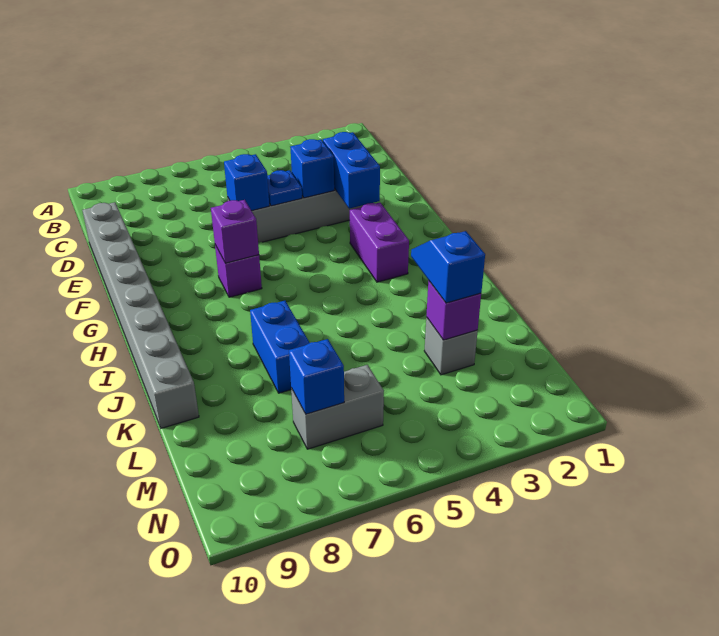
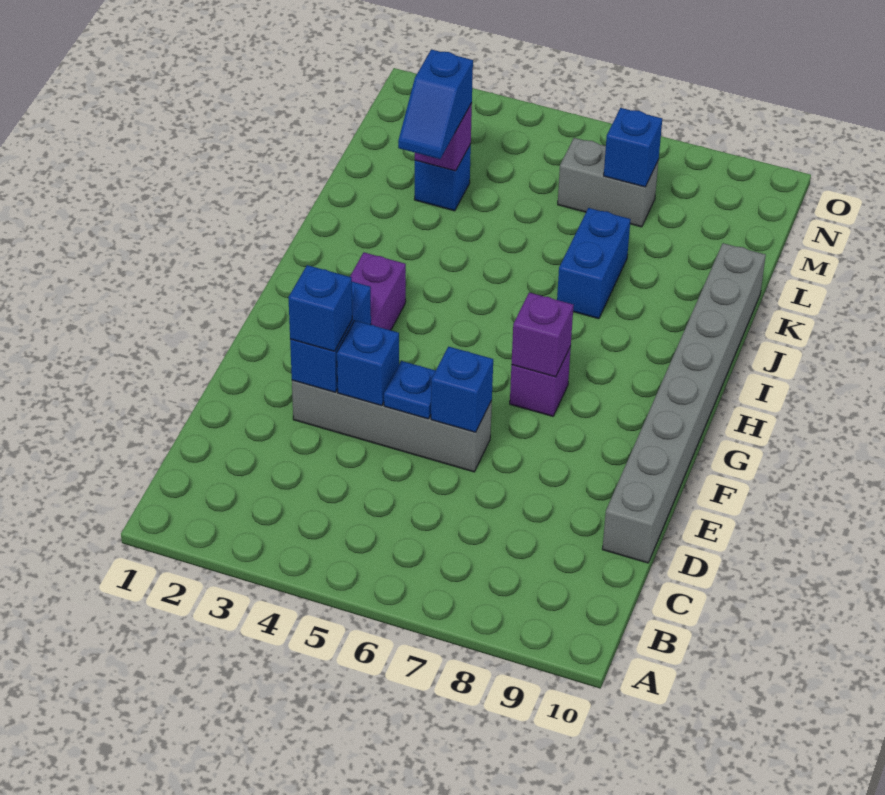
none -> blue brick E3 level 3
grey brick L3 level 1 -> blue brick L3 level 1

